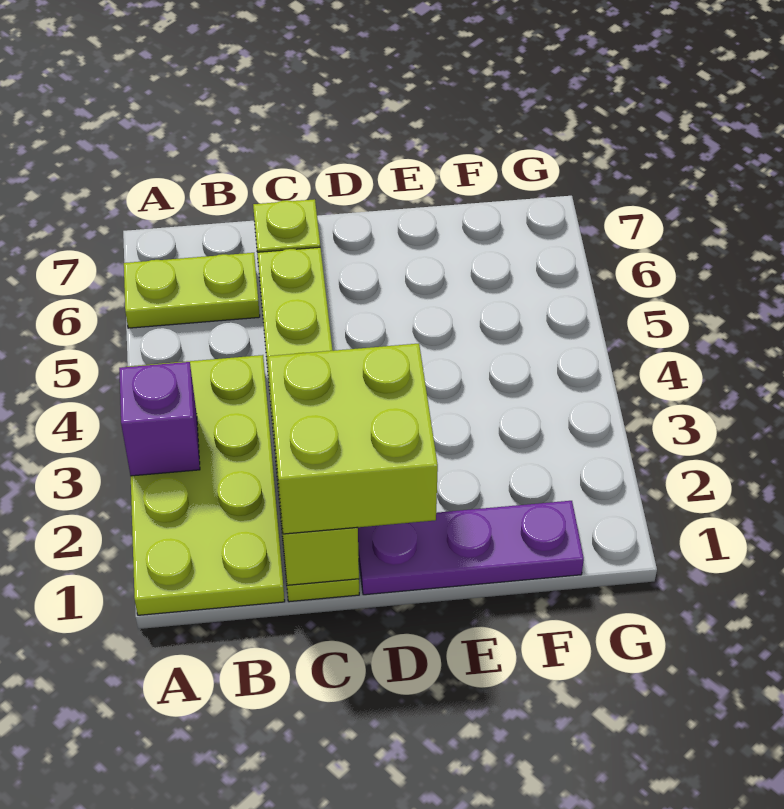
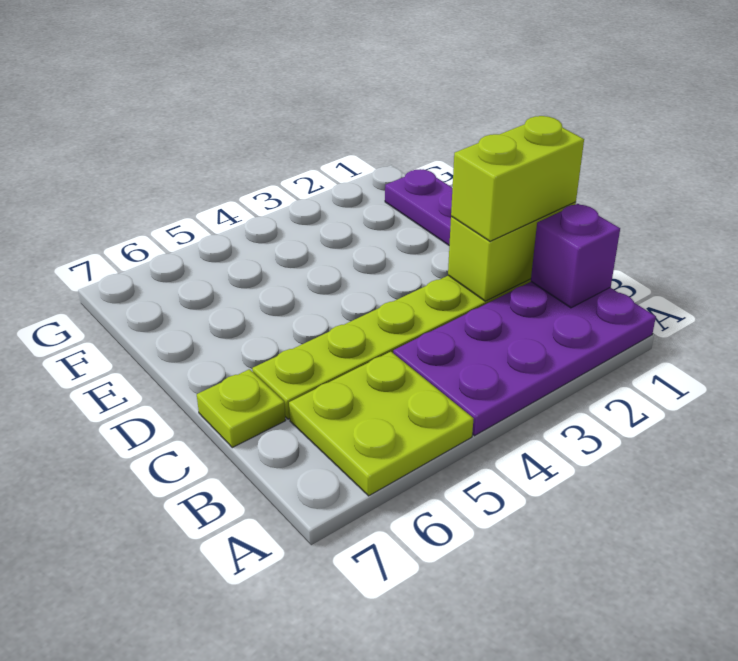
lime plate A1:B4 level 1 -> purple plate A1:B4 level 1
purple brick A3 level 2 -> purple brick B1 level 2
lime plate A6:B6 level 1 -> lime plate A5:B6 level 1
lime brick C1:D2 level 3 -> lime brick C1:C2 level 3

